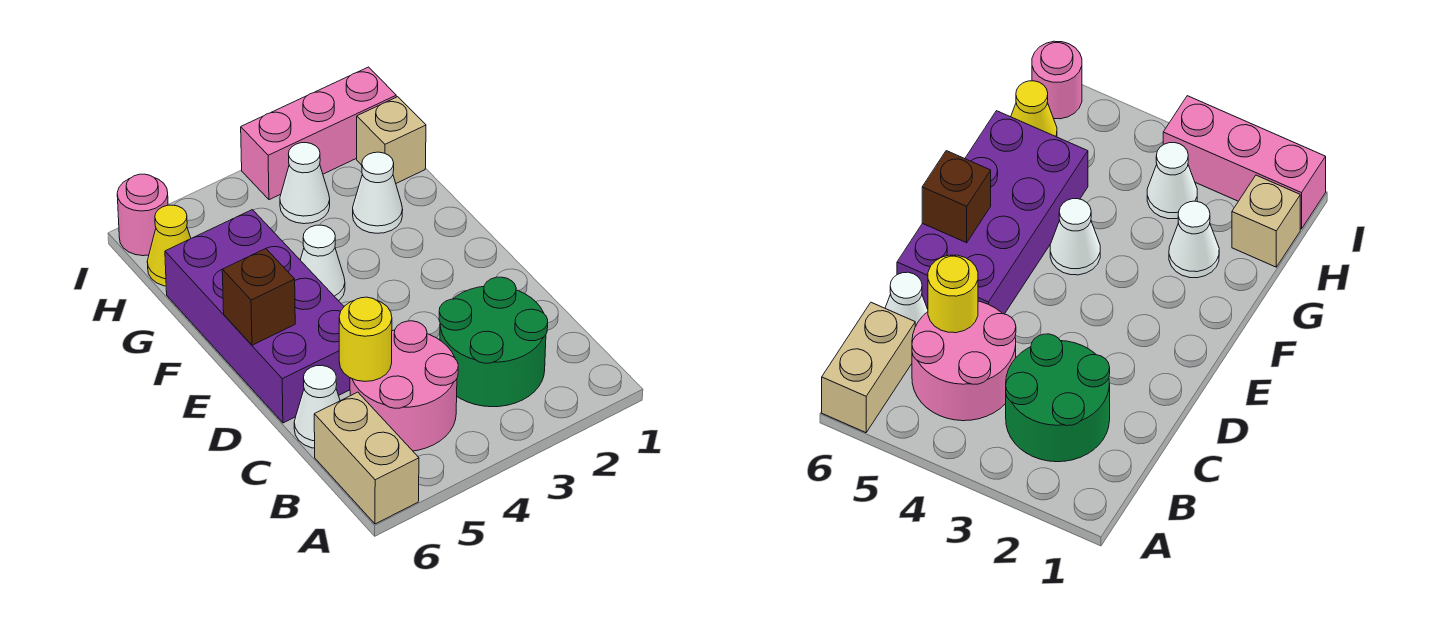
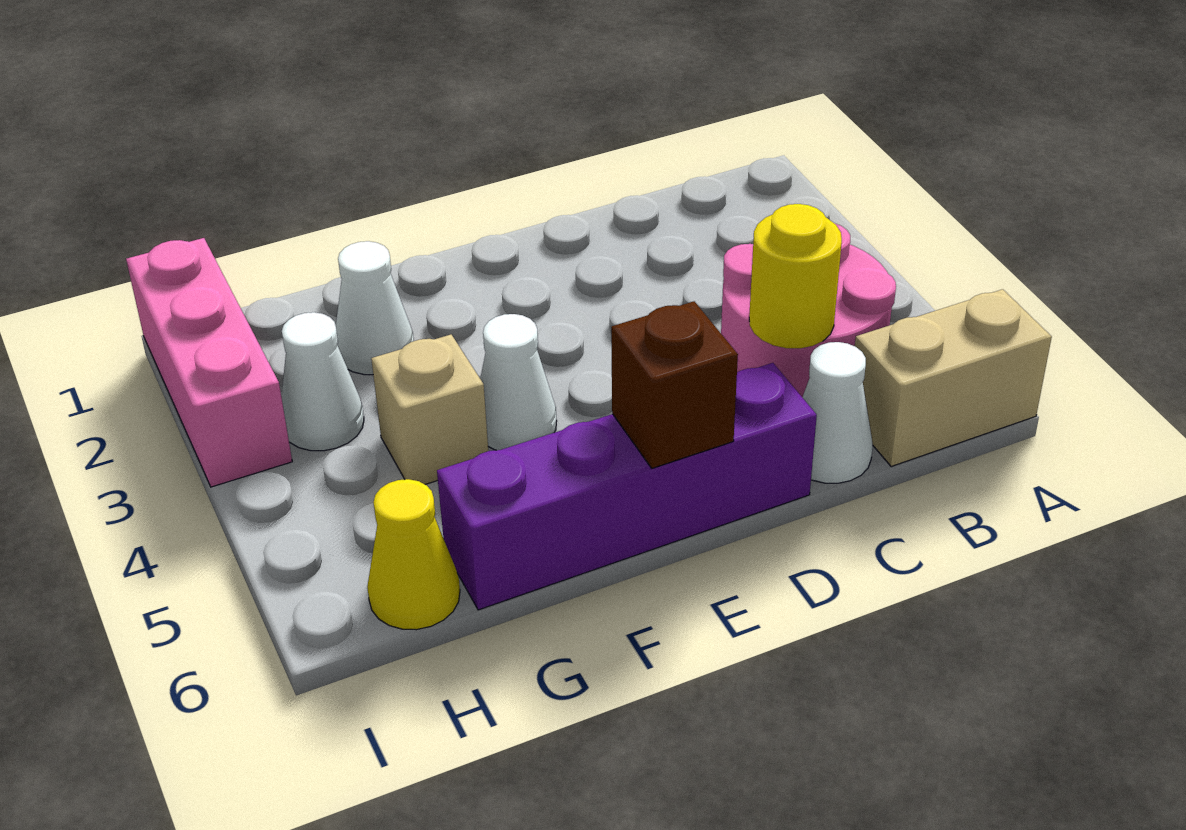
green round brick B2:C3 level 1 -> none
purple brick D5:G6 level 1 -> purple brick D6:G6 level 1
tan brick H1 level 1 -> tan brick G4 level 1
pink round brick I6 level 1 -> none

